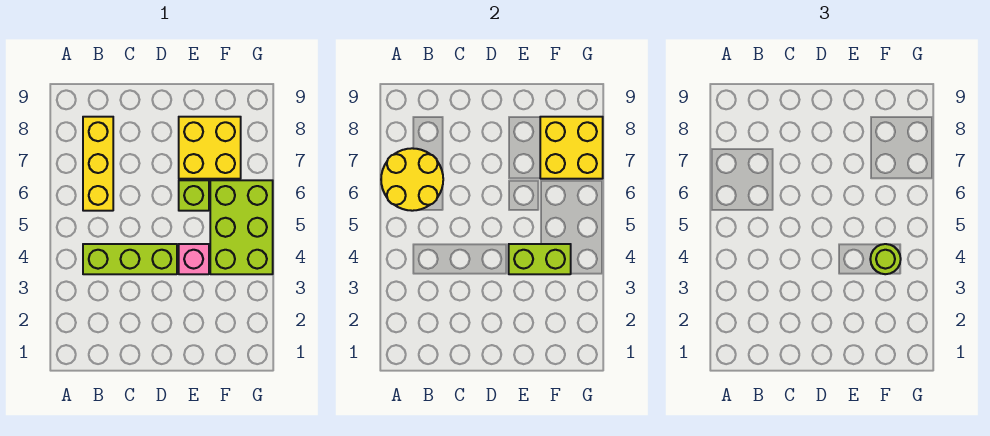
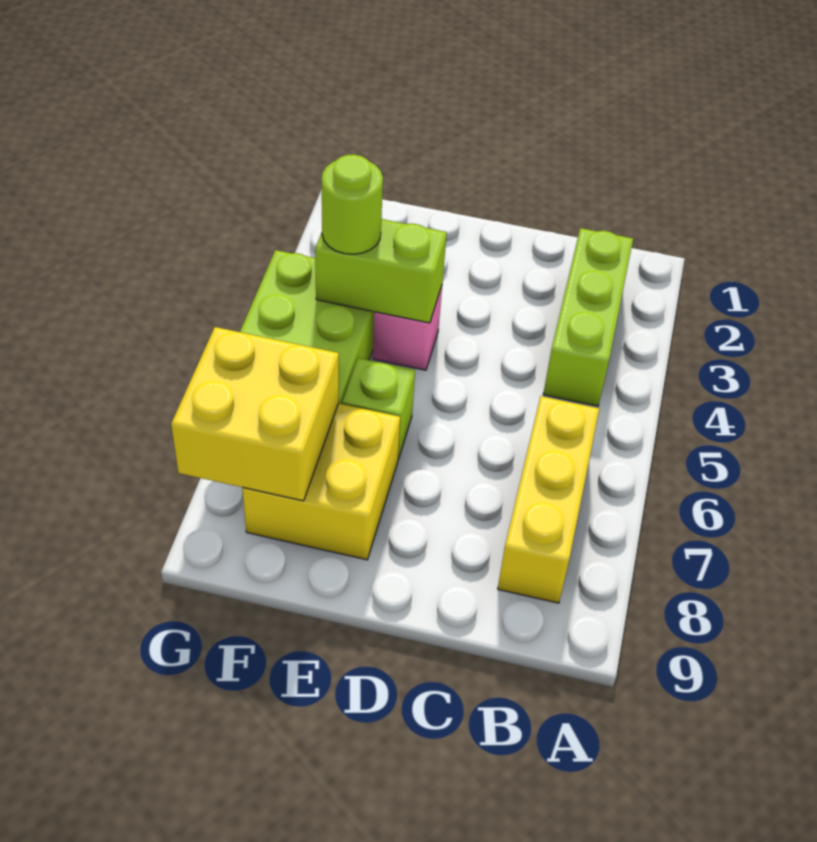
yellow round brick A6:B7 level 2 -> none
lime brick B4:D4 level 1 -> lime brick B2:B4 level 1

